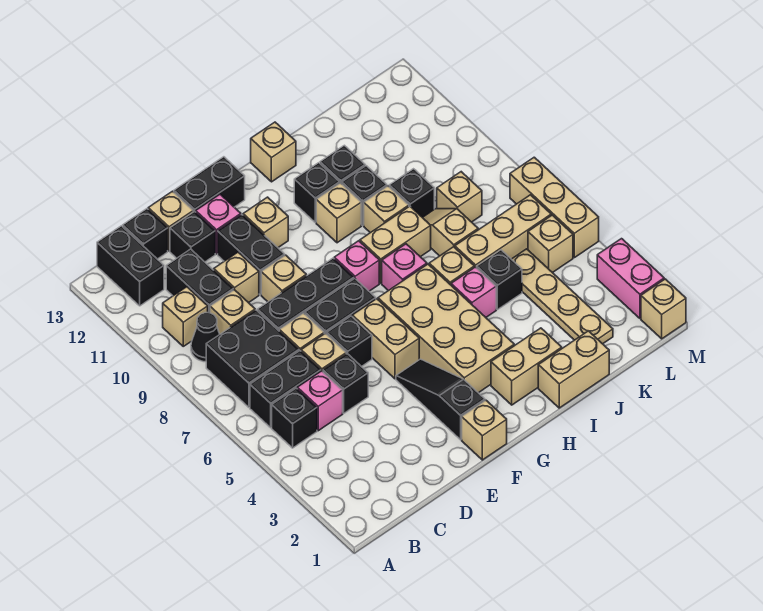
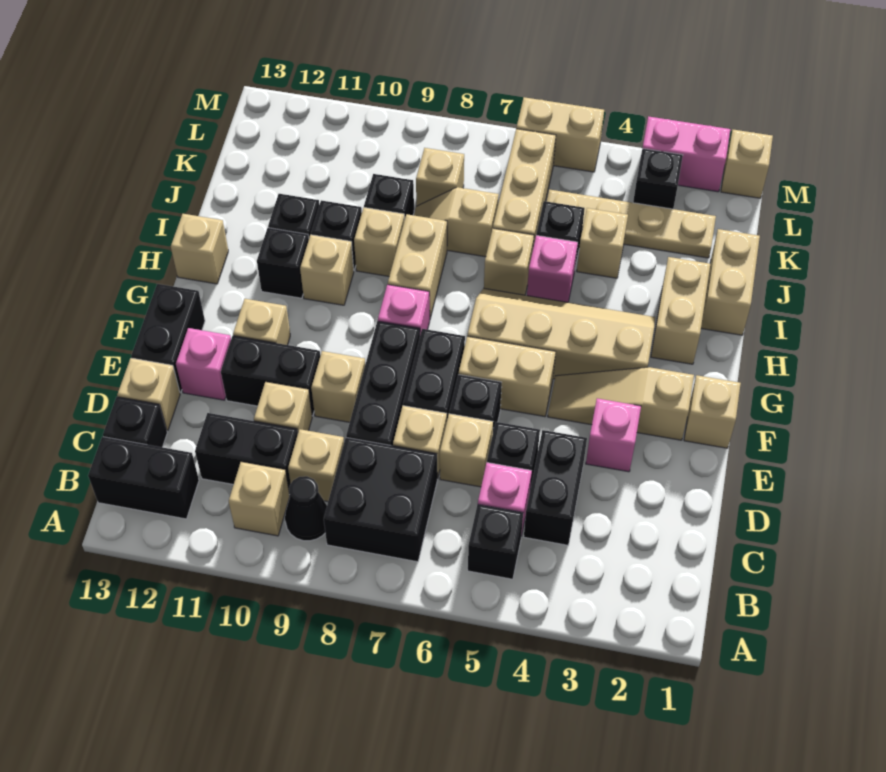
black brick B6:C6 level 1 -> black brick C4:D4 level 1
black brick D12 level 1 -> black brick L3 level 1
black slope F2:F4 level 1 top 2 -> tan slope F2:F4 level 1 top 2
tan brick G3:H6 level 1 -> tan slope G3:H6 level 1 top G
pink brick H7 level 1 -> pink brick E3 level 1
tan brick L5 level 1 -> tan brick J4 level 1
tan brick M5:M7 level 1 -> tan brick M5:M6 level 1

